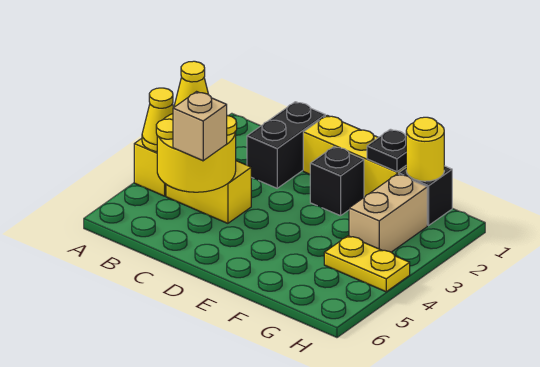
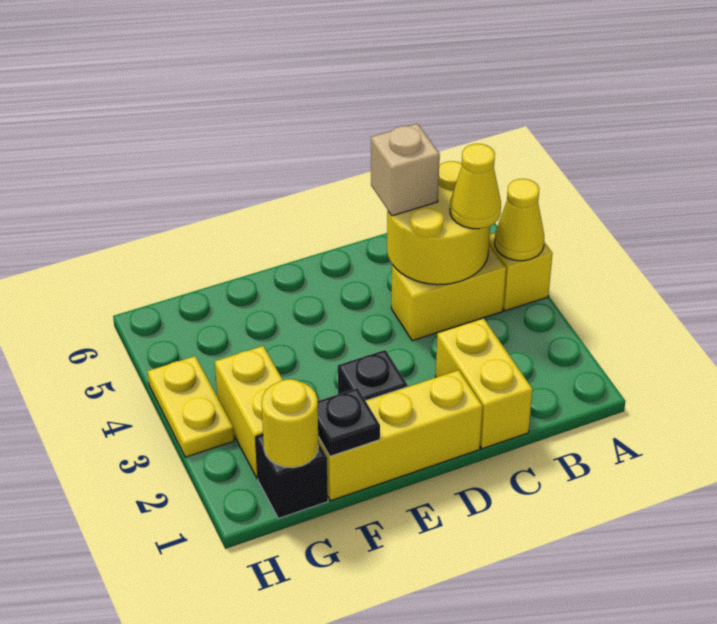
black brick C1:C2 level 1 -> yellow brick C1:C2 level 1
tan brick G2:G3 level 1 -> yellow brick G2:G3 level 1
yellow plate G4:H4 level 1 -> yellow plate H3:H4 level 1

